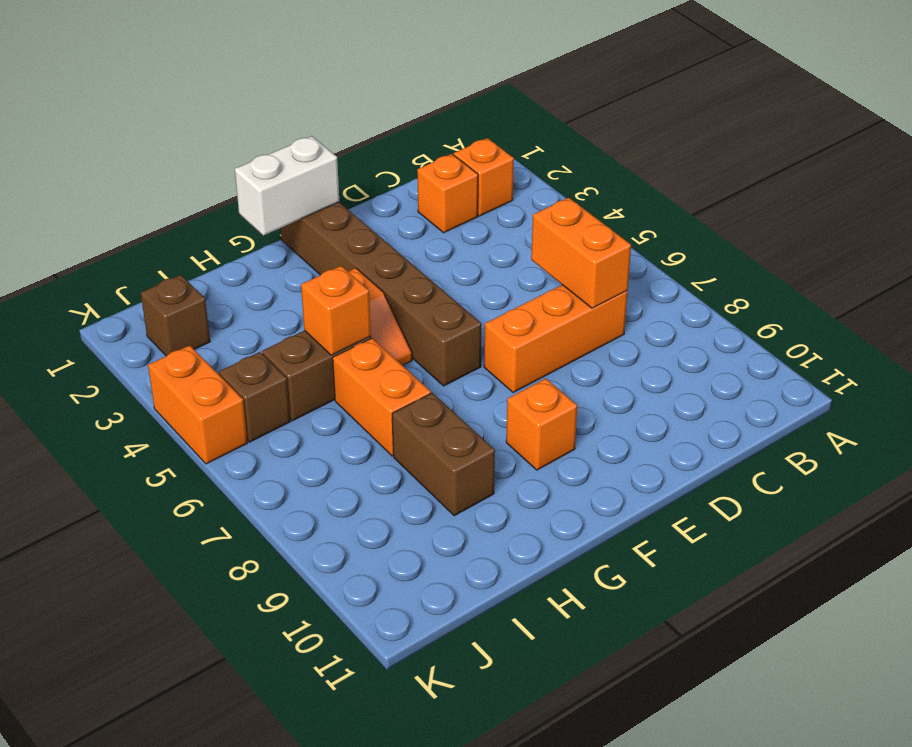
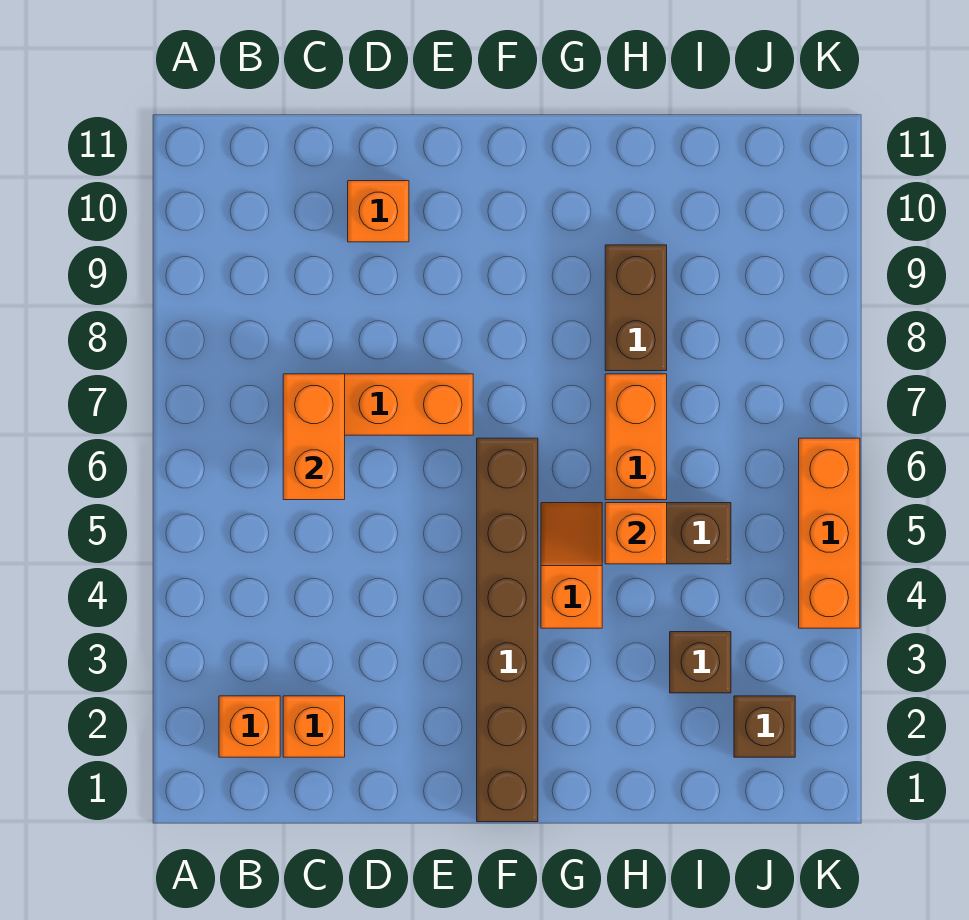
white brick F1:G1 level 2 -> none
orange brick F9 level 1 -> orange brick D10 level 1
brown brick J5 level 1 -> brown brick I3 level 1
orange brick K4:K5 level 1 -> orange brick K4:K6 level 1

